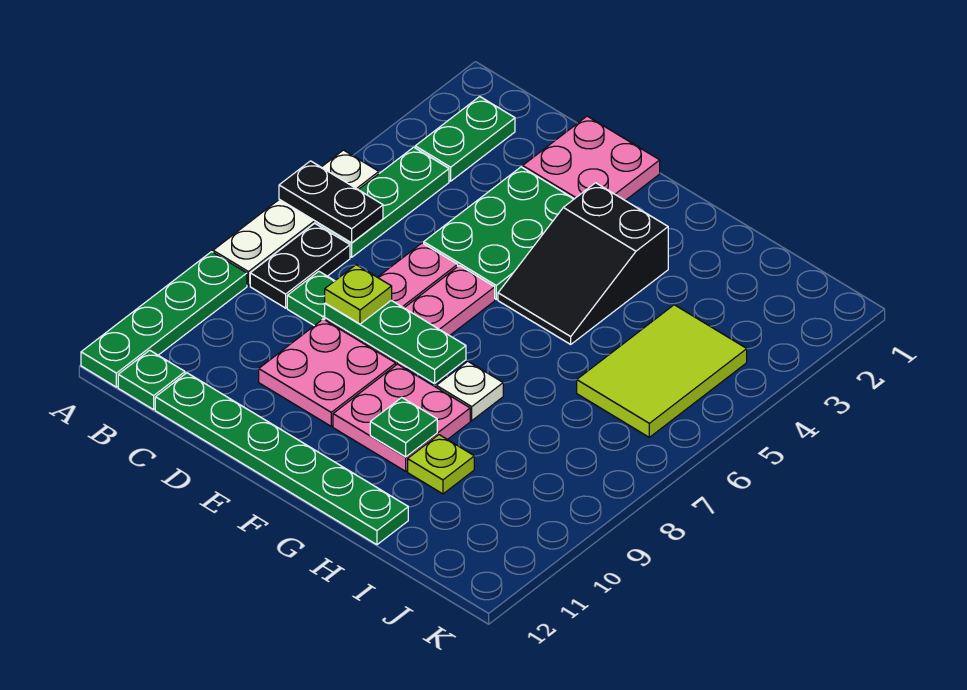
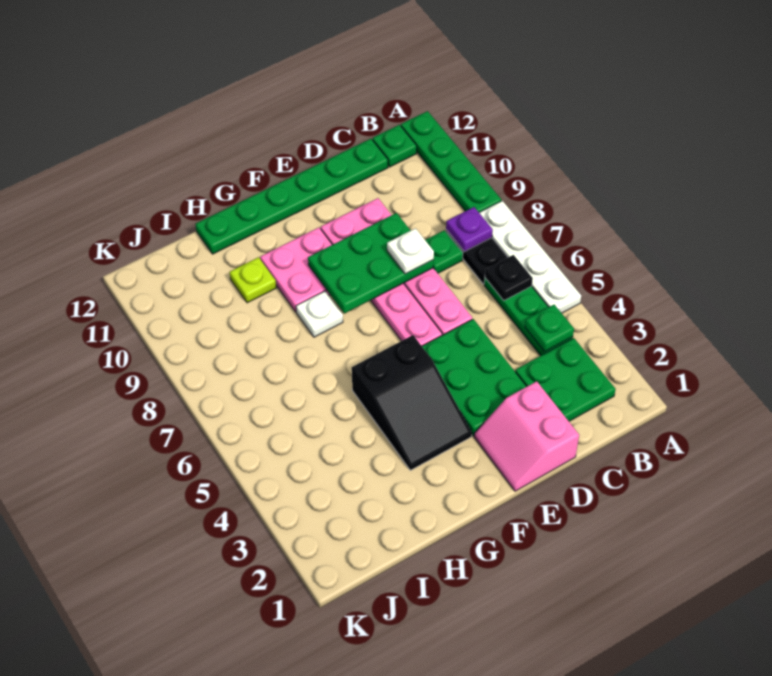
black plate A6:B6 level 2 -> black plate B6 level 2
green plate B2:B3 level 1 -> green plate B2:C3 level 1
none -> purple plate B8 level 2
pink plate D1:E2 level 1 -> pink slope D1:E2 level 1 top D
green plate D8:F8 level 2 -> green plate D8:F9 level 2
lime plate D8 level 3 -> white plate D8 level 3
black slope F3:G5 level 1 top 3 -> black slope F3:G5 level 1 top 5
green plate G10 level 2 -> green plate B4 level 2
lime tile I4:J6 level 1 -> none

